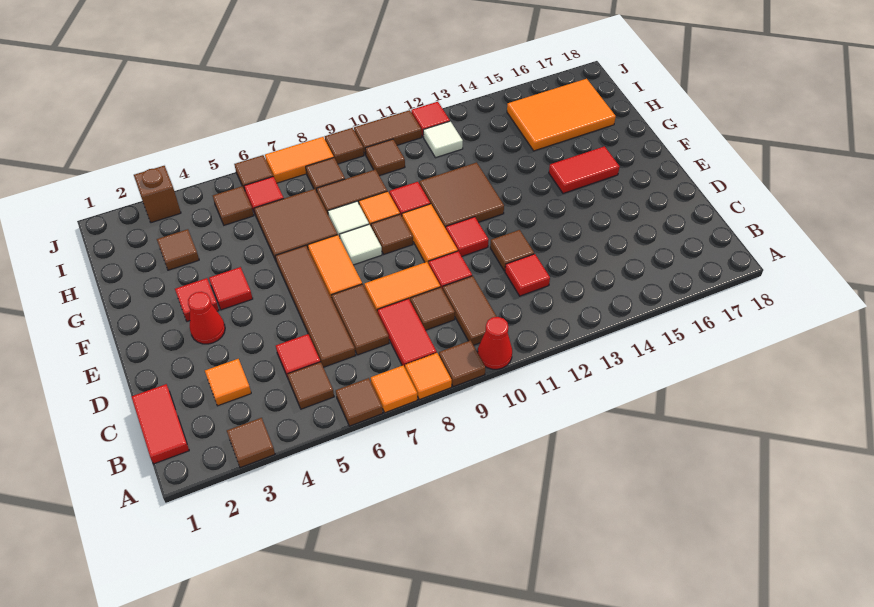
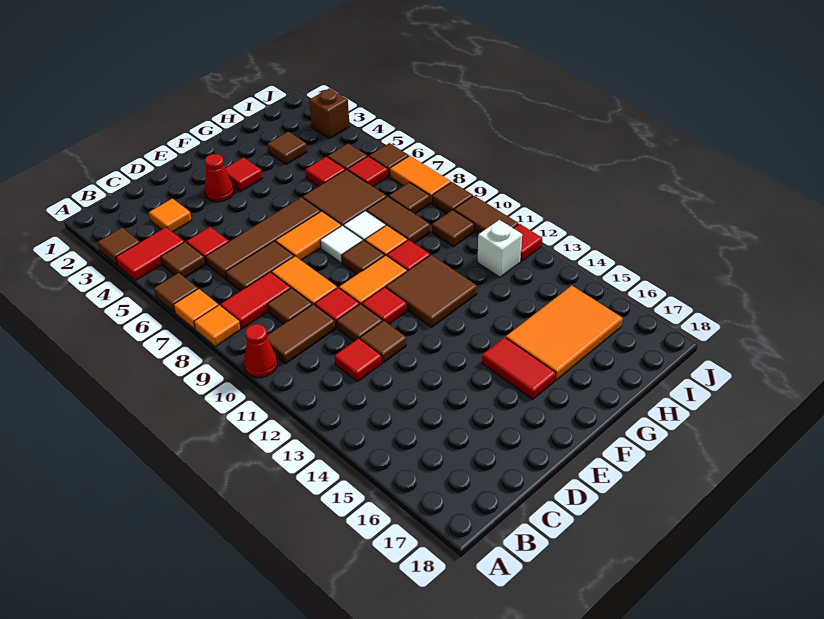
brown tile A9 level 1 -> brown tile D11 level 1
red tile B1:C1 level 1 -> red tile A4:B4 level 1
red tile F4 level 1 -> red tile H5 level 1
orange tile H15:I17 level 1 -> orange tile G15:I16 level 1
white tile I12 level 1 -> white brick I12 level 1

